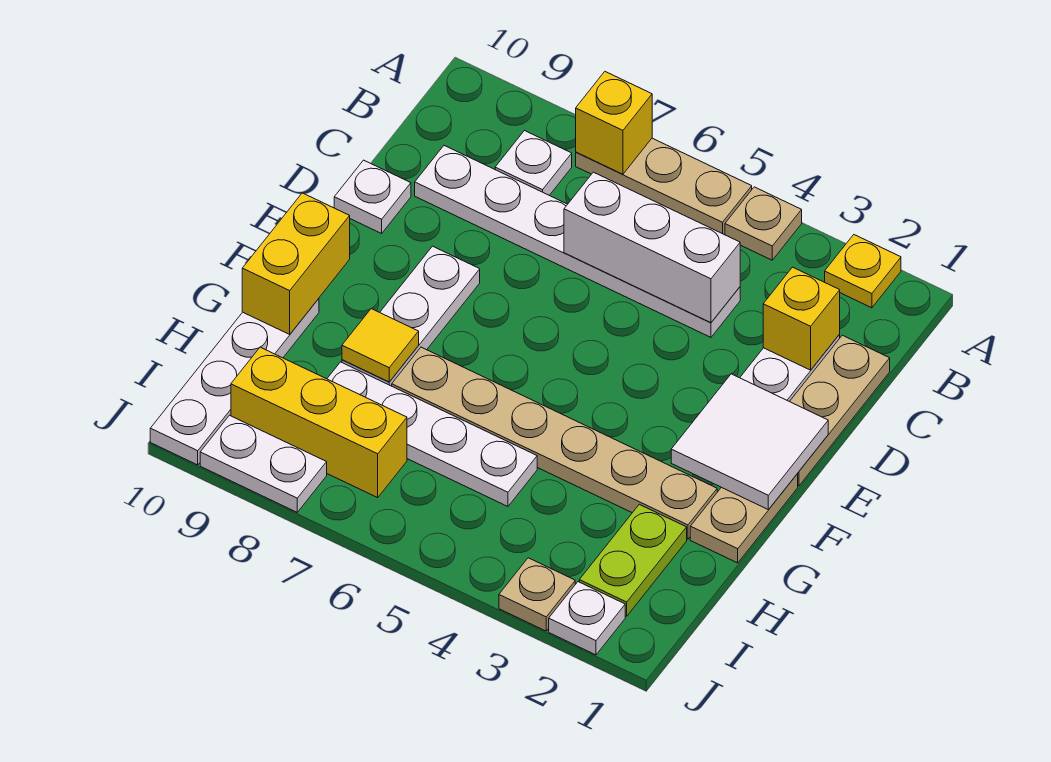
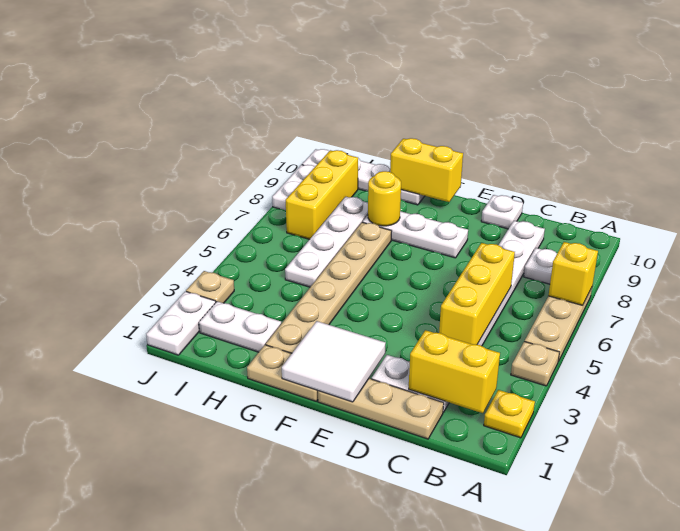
yellow brick C2 level 2 -> yellow brick B2:C2 level 2
white brick C4:C6 level 2 -> yellow brick C4:C6 level 2
yellow tile G8 level 2 -> yellow round brick G8 level 2
lime plate H2:I2 level 1 -> white plate H2:I2 level 1
white plate J2 level 1 -> white plate J1:J2 level 1

